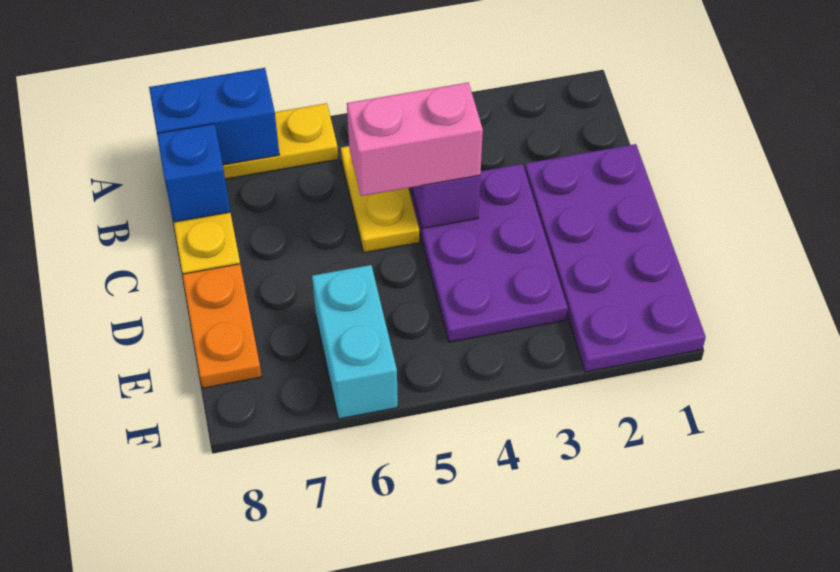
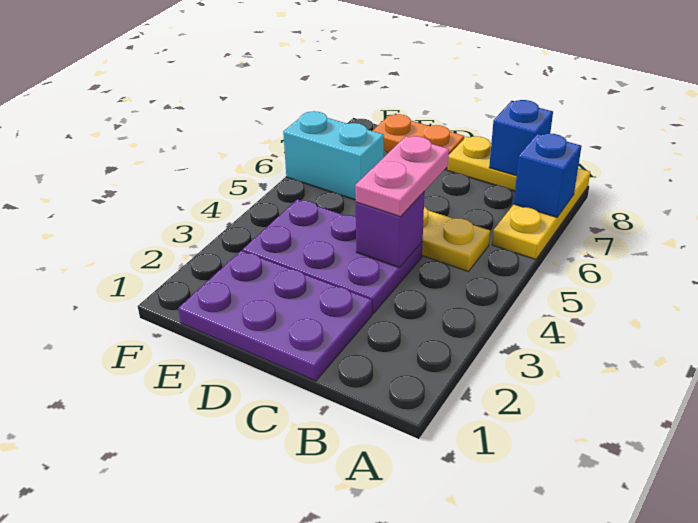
blue brick A7:A8 level 2 -> blue brick A7 level 2
purple plate C1:F2 level 1 -> purple plate C1:E2 level 1
pink brick C4:C5 level 3 -> pink plate C4:C5 level 3

